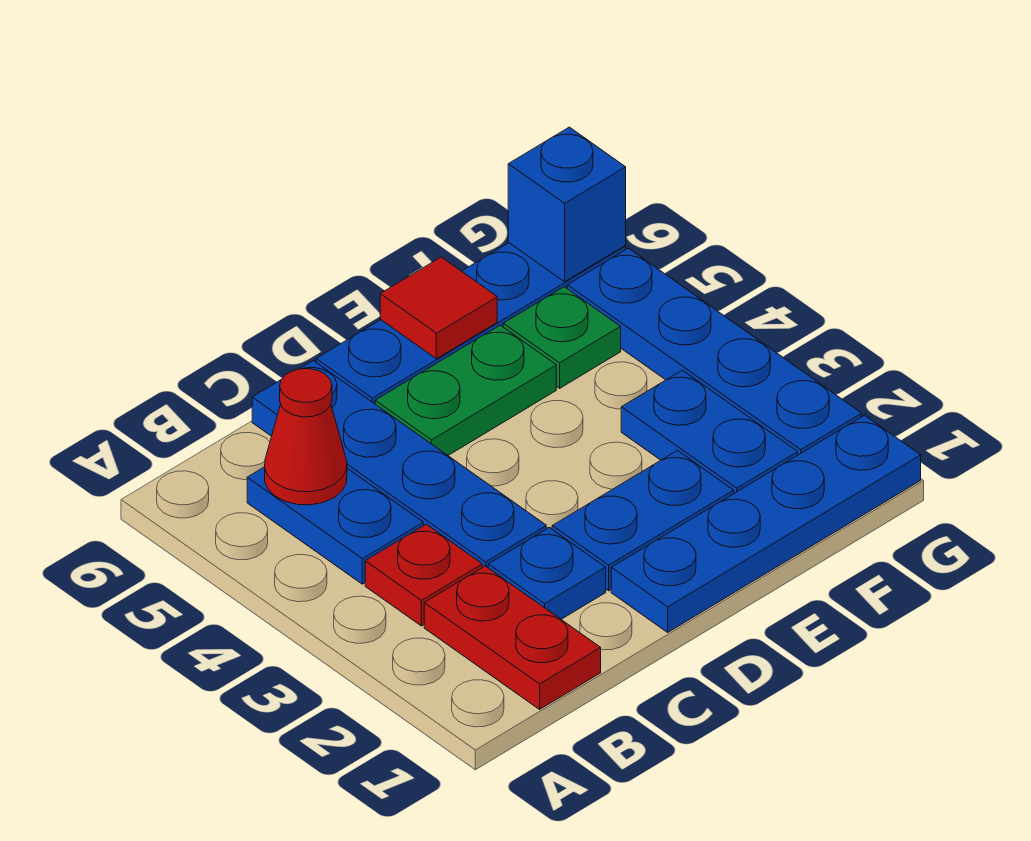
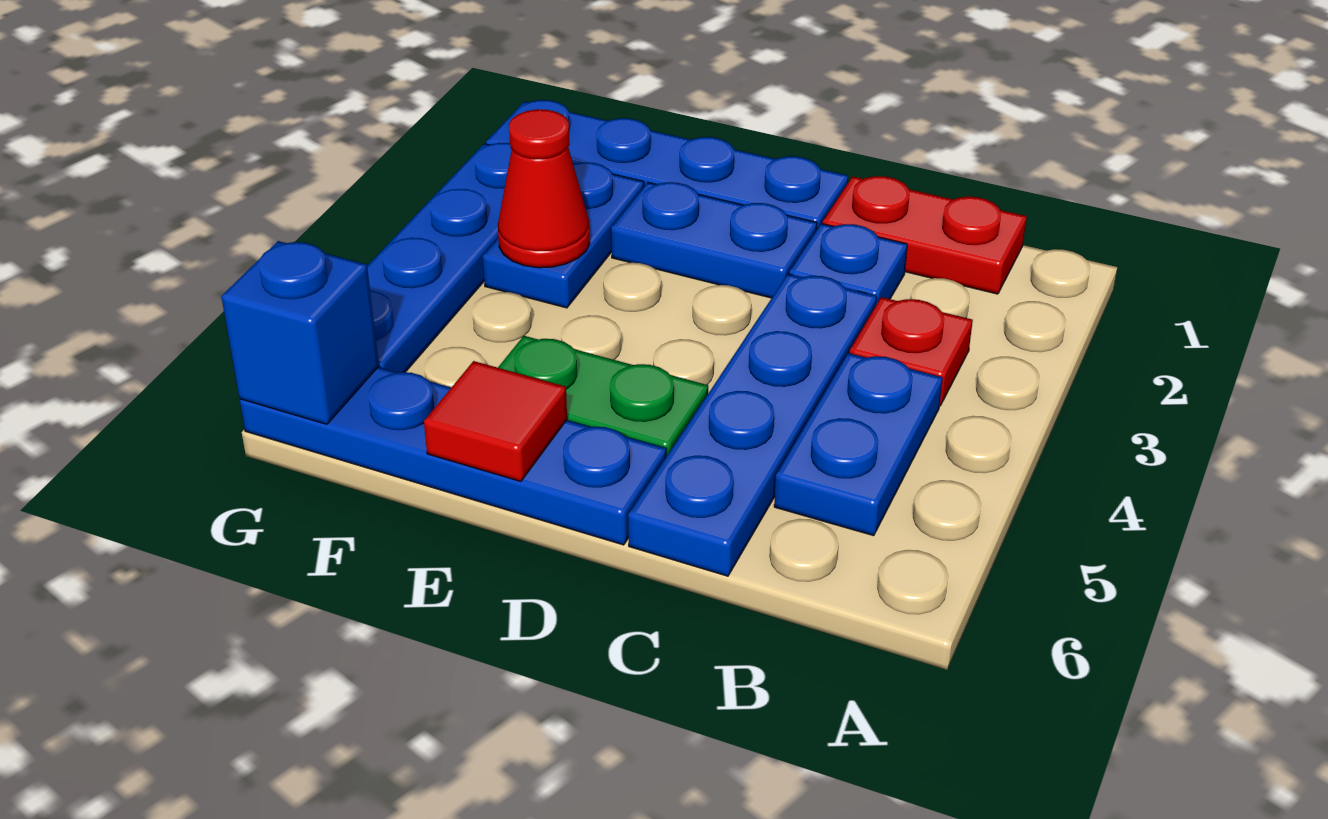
red plate B1:B2 level 1 -> red plate B1:C1 level 1
red cone B5 level 2 -> red cone F3 level 2
green plate F5 level 1 -> none

